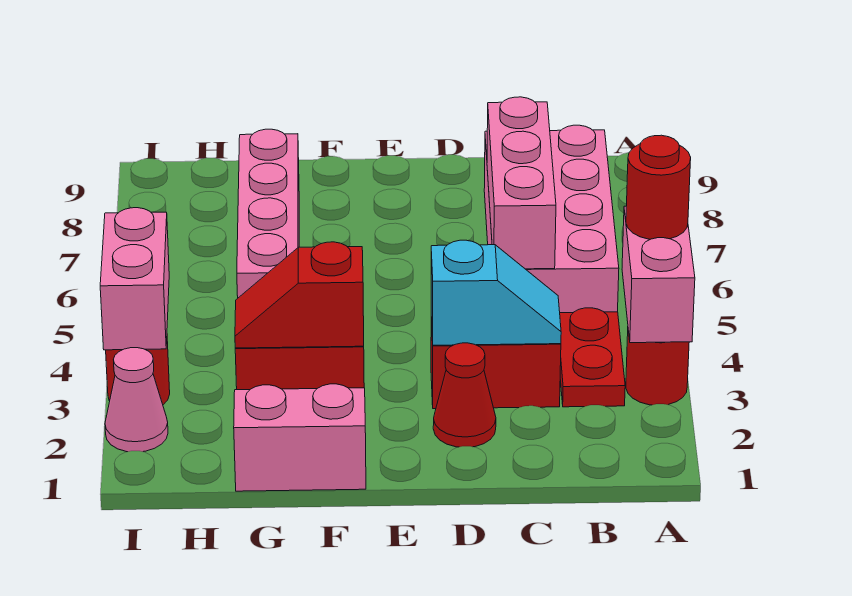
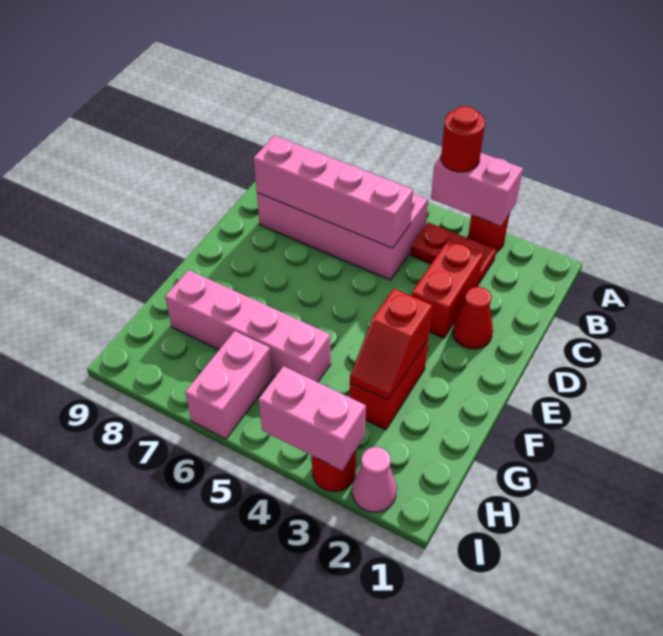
cyan slope C3:D3 level 2 top D -> none
pink brick C5:C7 level 2 -> pink brick C5:C8 level 2
pink brick F1:G1 level 1 -> pink brick H6:I6 level 1

